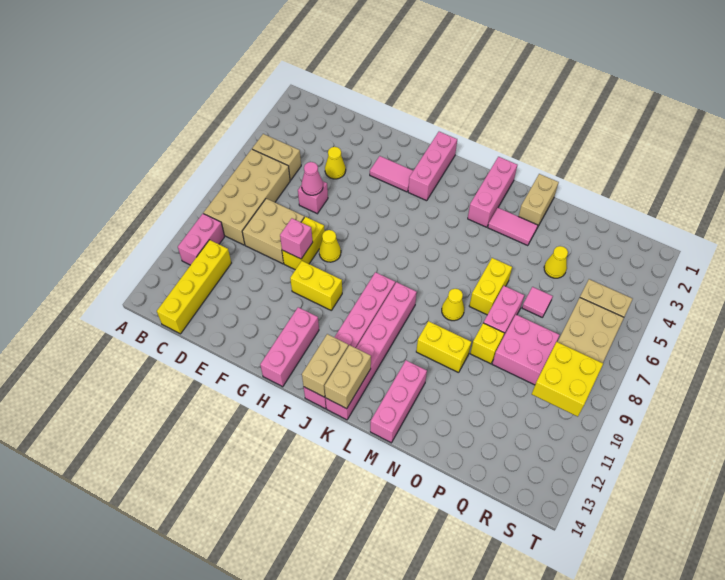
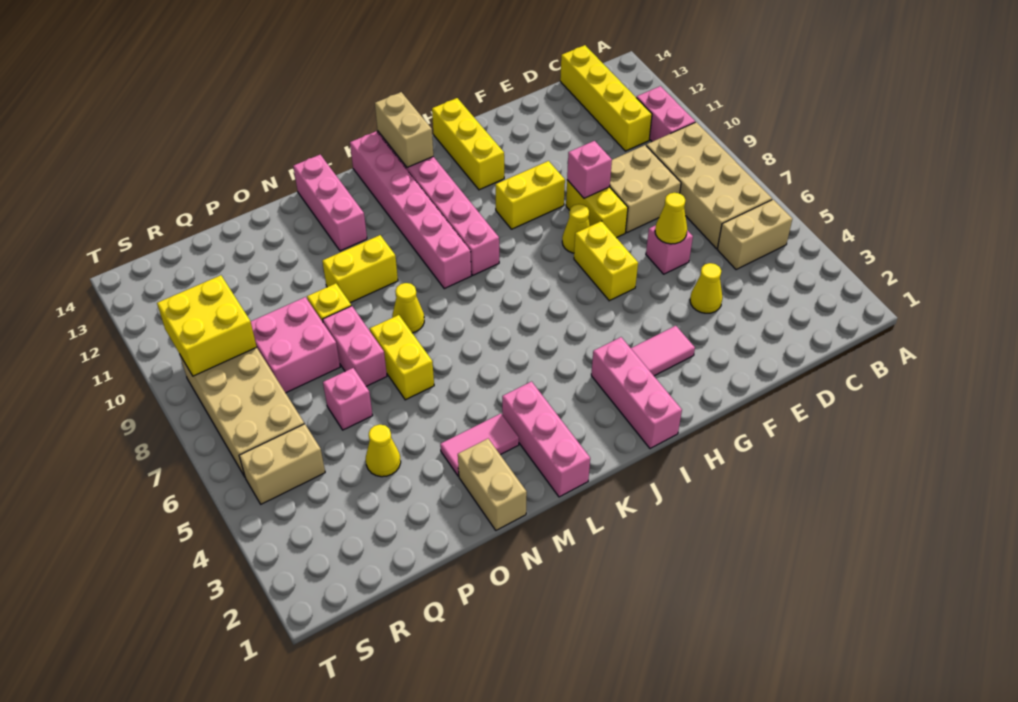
pink cone E6 level 2 -> yellow cone E6 level 2
none -> yellow brick G6:G7 level 1
pink brick H12:H14 level 1 -> yellow brick H12:H14 level 1
tan brick K13:K14 level 2 -> none
pink tile P6 level 1 -> pink brick P6 level 1

